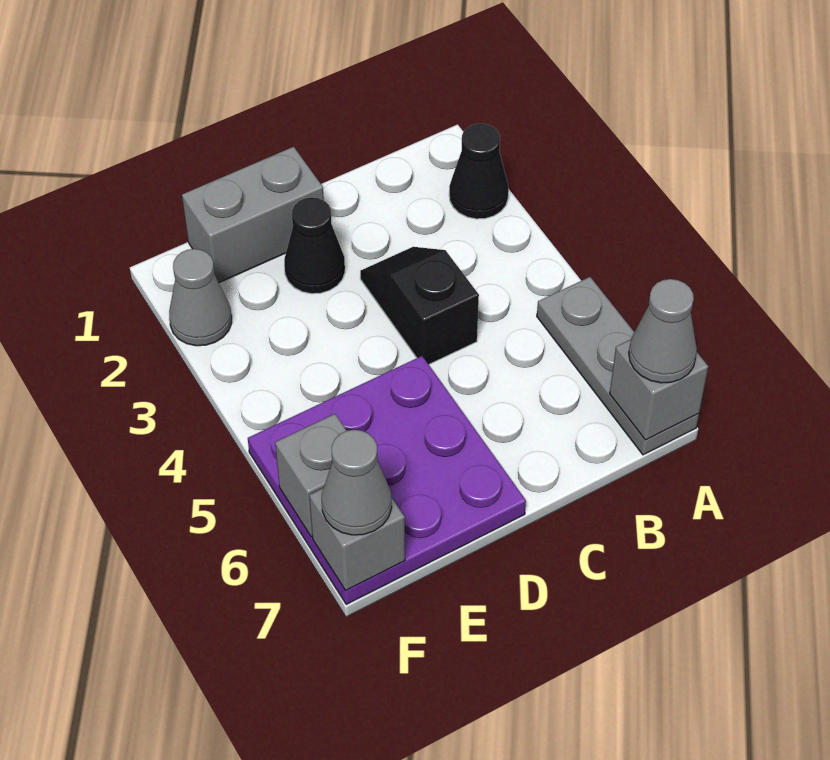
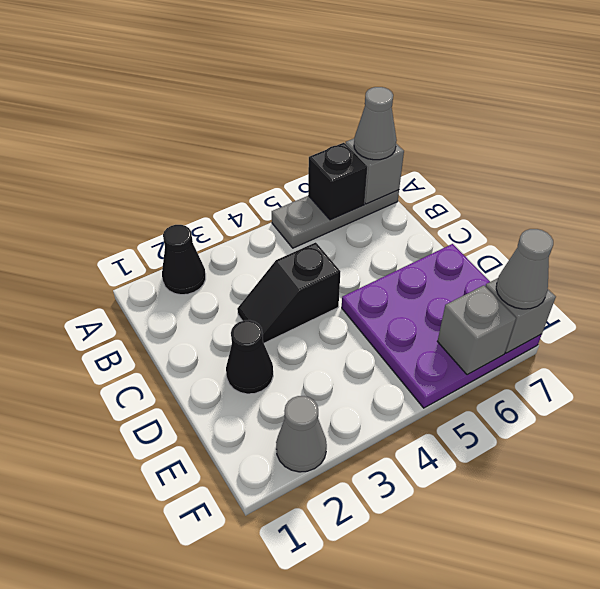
none -> black brick A6 level 2
grey brick D1:E1 level 1 -> none

